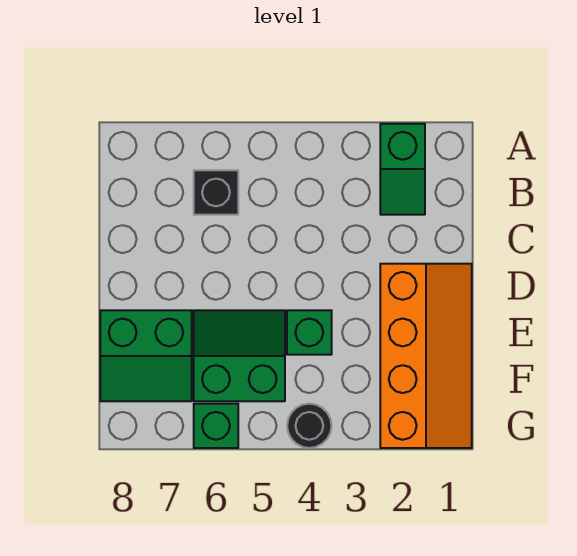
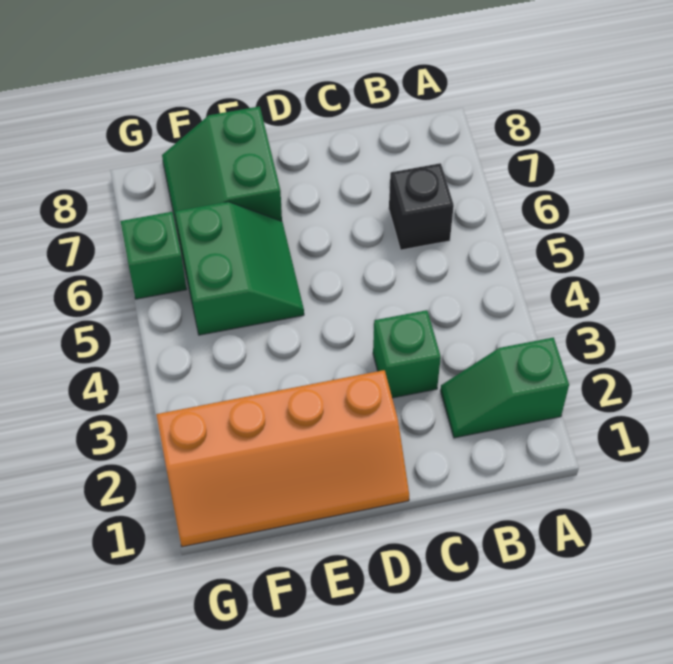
green brick E4 level 1 -> green brick C3 level 1
black round brick G4 level 1 -> none

